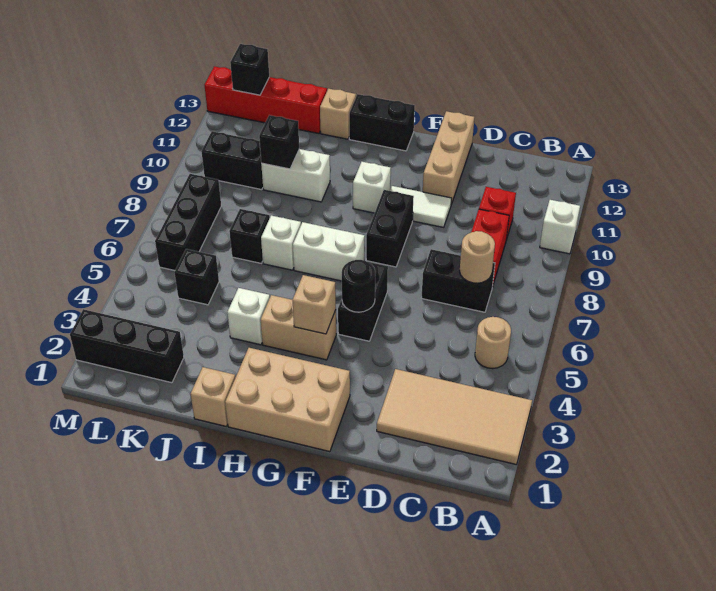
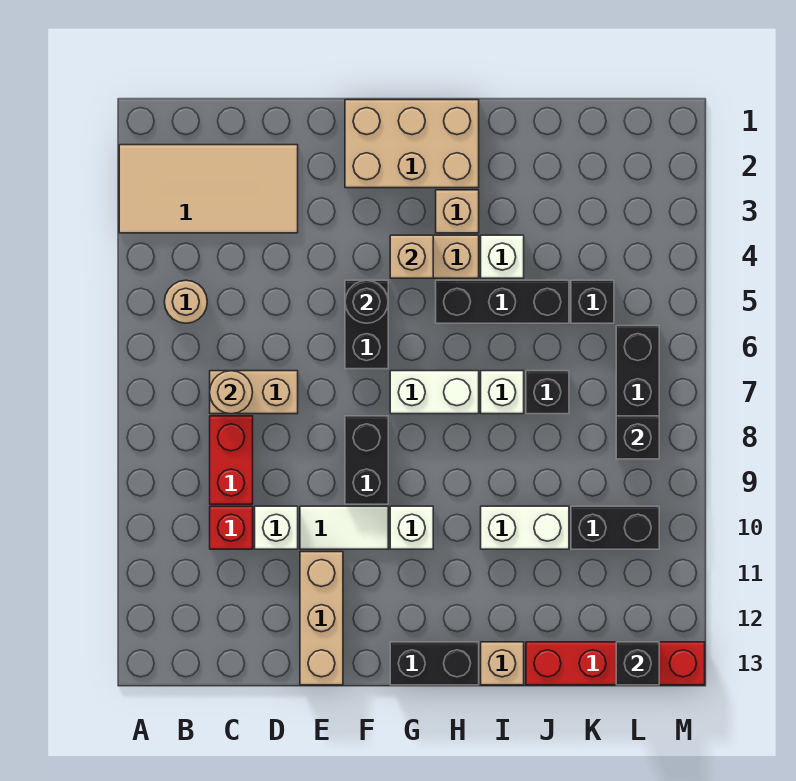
white brick A10 level 1 -> white brick D10 level 1
black brick C7:D7 level 1 -> tan brick C7:D7 level 1
tan brick I1 level 1 -> tan brick H3 level 1
black brick J10 level 2 -> black brick L8 level 2
black brick K2:M2 level 1 -> black brick H5:J5 level 1

